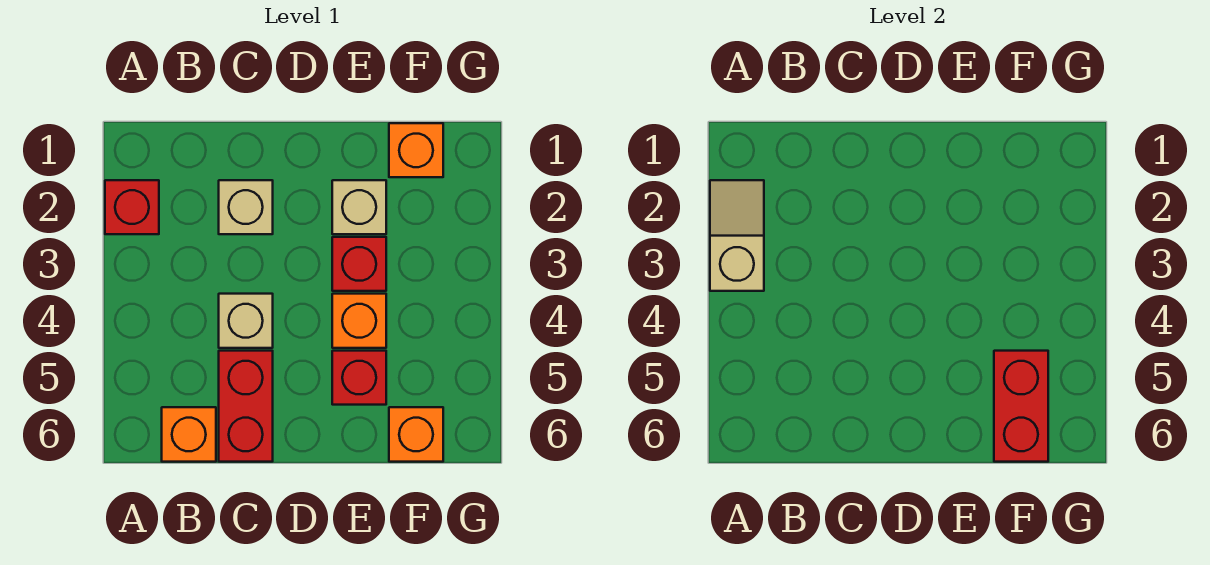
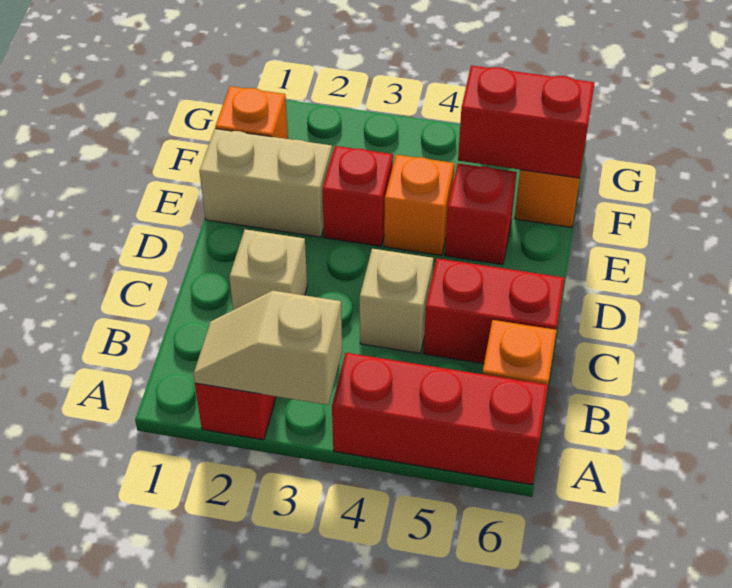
none -> red brick A4:A6 level 1
tan brick E2 level 1 -> tan brick E1:E2 level 1

